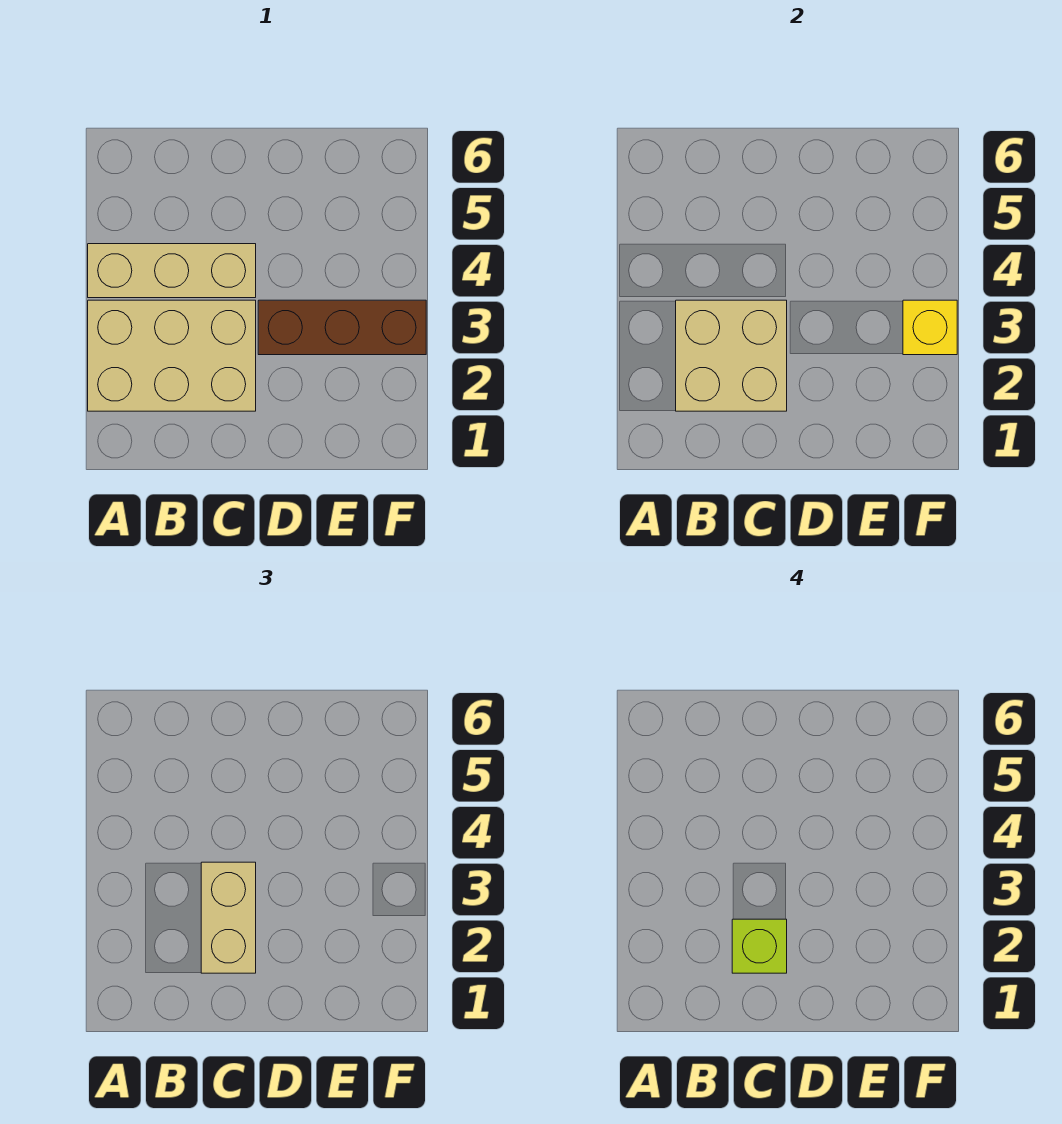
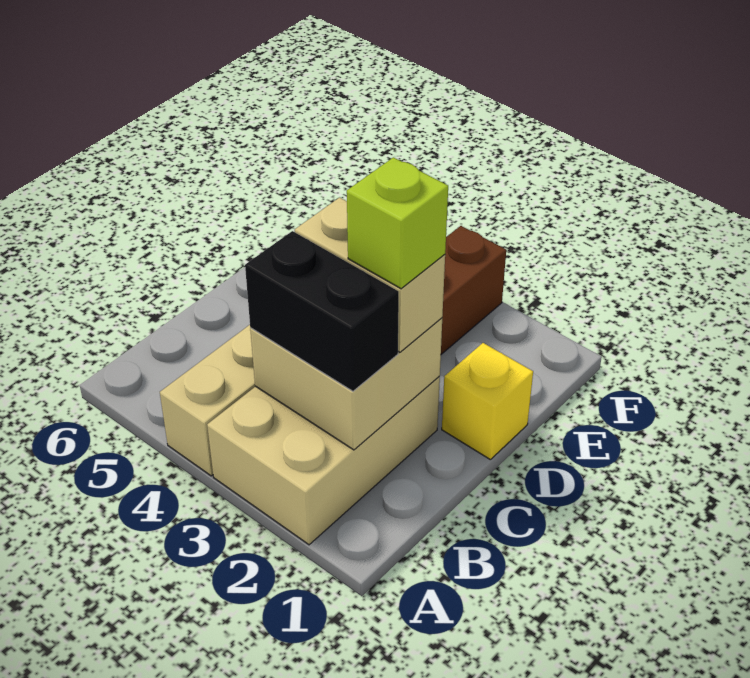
none -> black brick B2:B3 level 3
yellow brick F3 level 2 -> yellow brick D1 level 1

